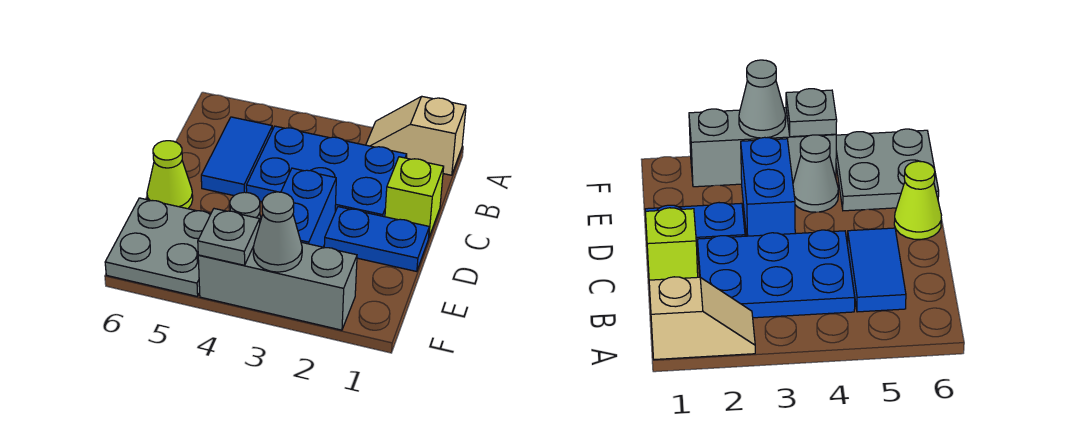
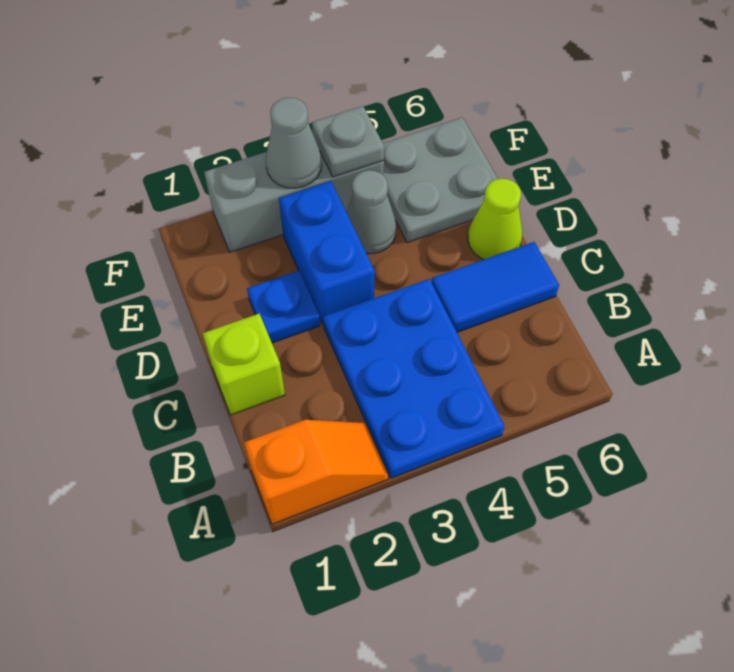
tan slope A1:A2 level 1 top 1 -> orange slope A1:A2 level 1 top 1
blue plate B2:C4 level 1 -> blue plate A3:C4 level 1
blue tile B5:C5 level 1 -> blue tile C5:C6 level 1
blue plate D1:D2 level 1 -> blue plate D2 level 1

